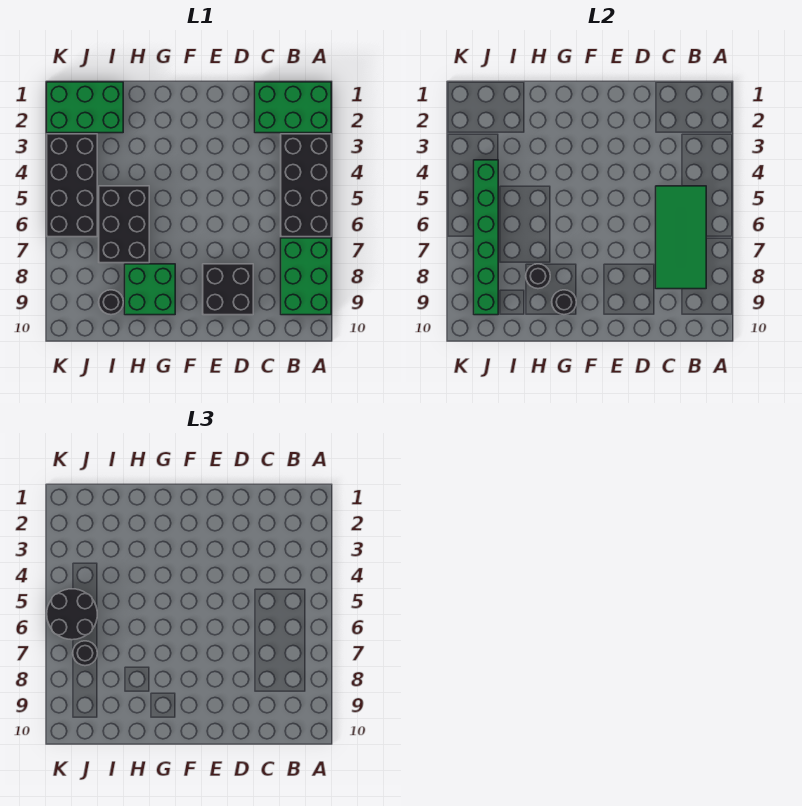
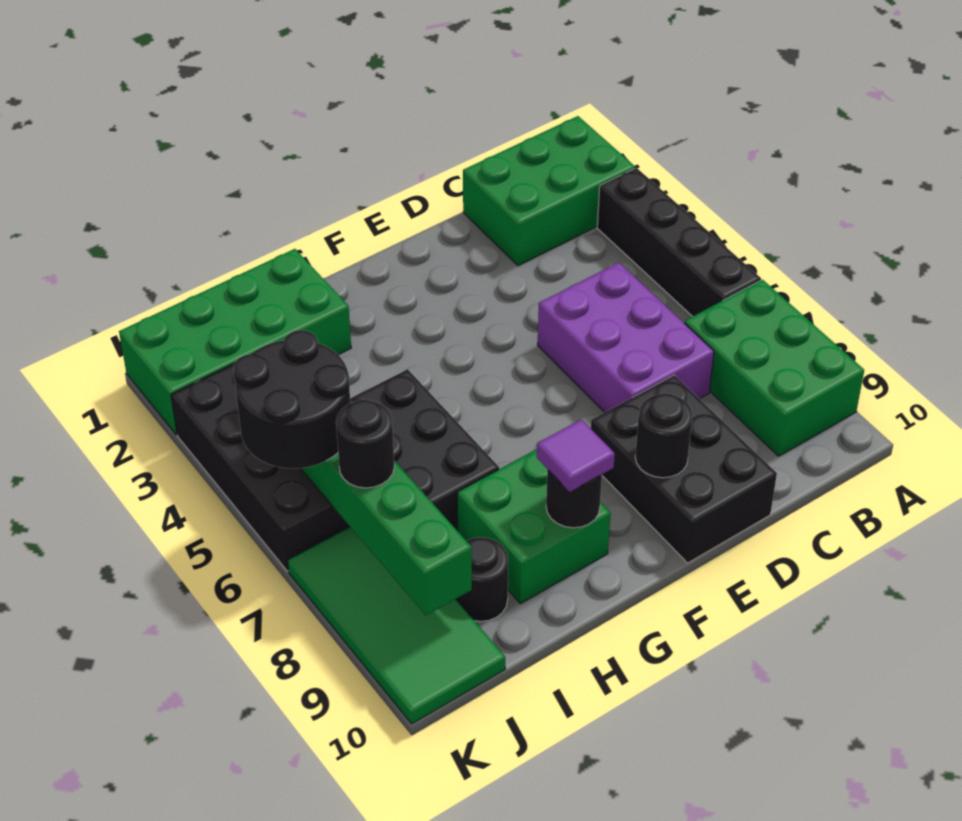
black brick A3:B6 level 1 -> black brick A3:A6 level 1
green tile B5:C8 level 2 -> green tile J7:K10 level 1
none -> purple brick C5:D7 level 1
black brick D8:E9 level 1 -> black brick D8:E10 level 1
none -> purple tile G9 level 3
black round brick H8 level 2 -> black round brick E9 level 2
green brick I1:K2 level 1 -> green brick H1:K2 level 1

